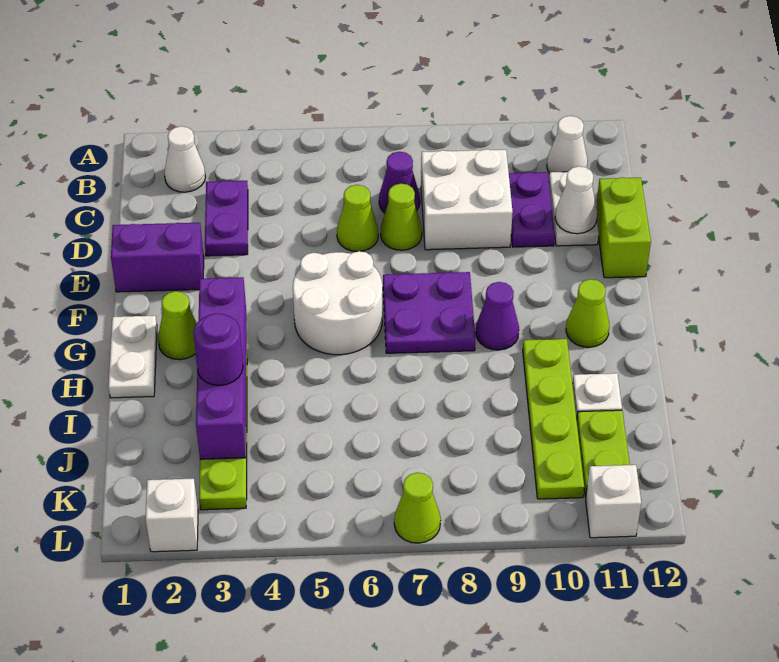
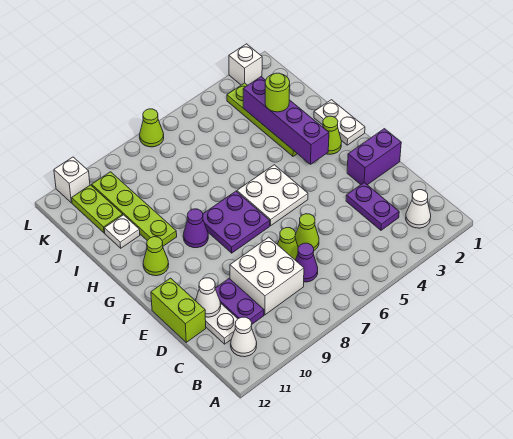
white round brick F5:G6 level 1 -> white plate F5:G6 level 1
purple round brick I3 level 3 -> lime round brick I3 level 3

